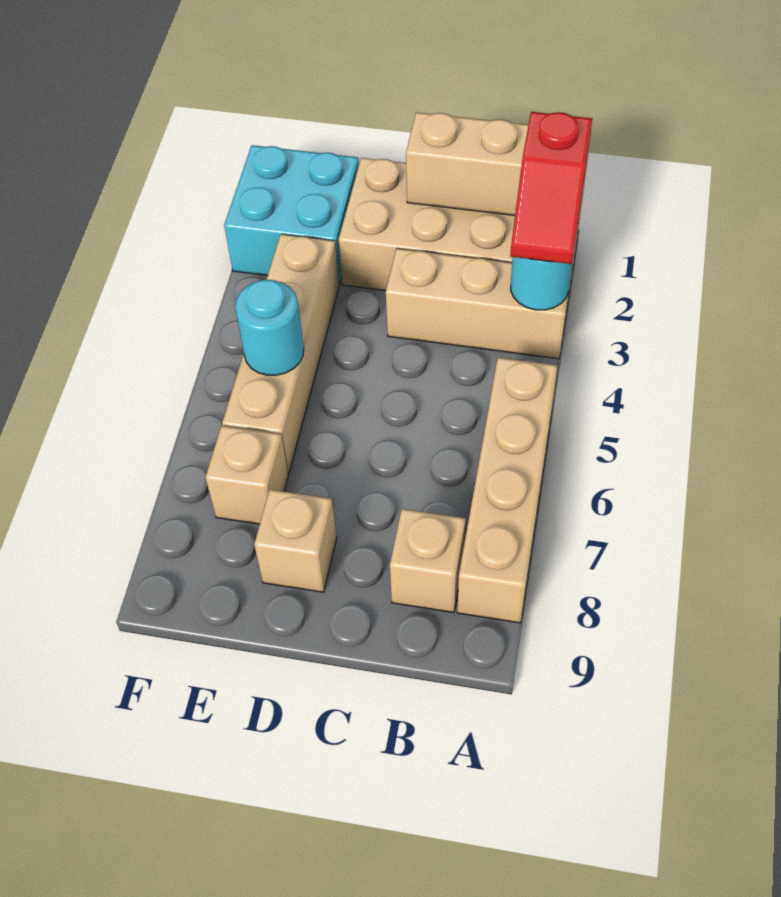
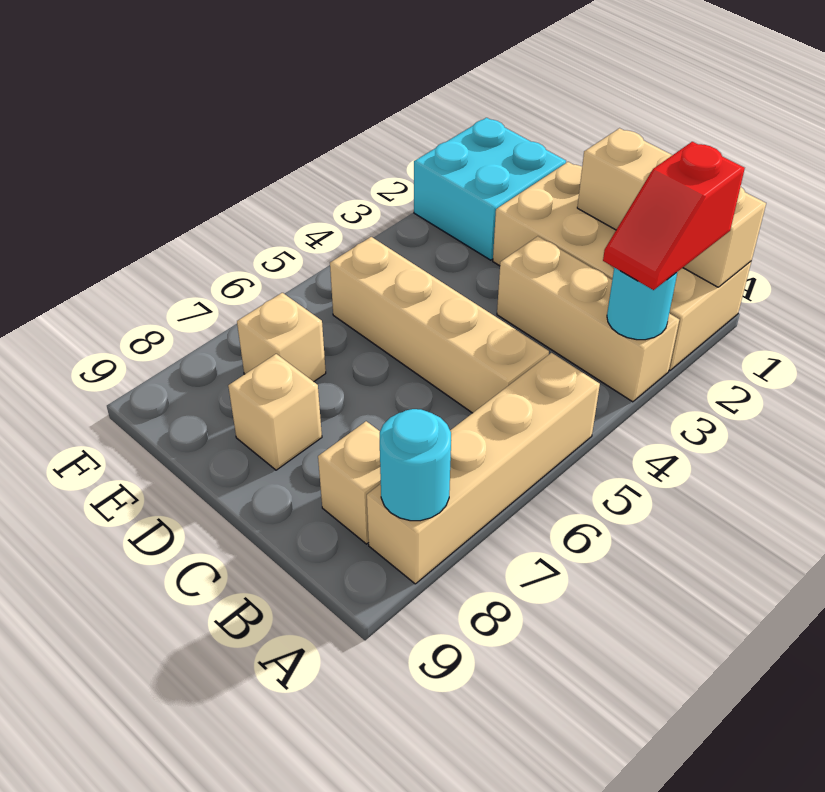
tan brick E3:E6 level 1 -> tan brick B5:E5 level 1
cyan round brick E5 level 2 -> cyan round brick A8 level 2

